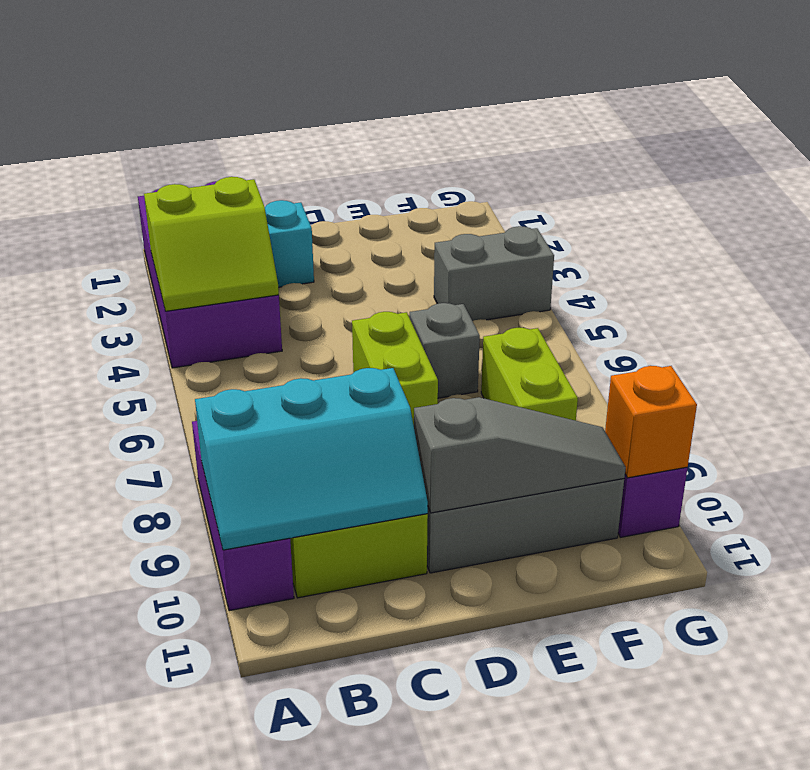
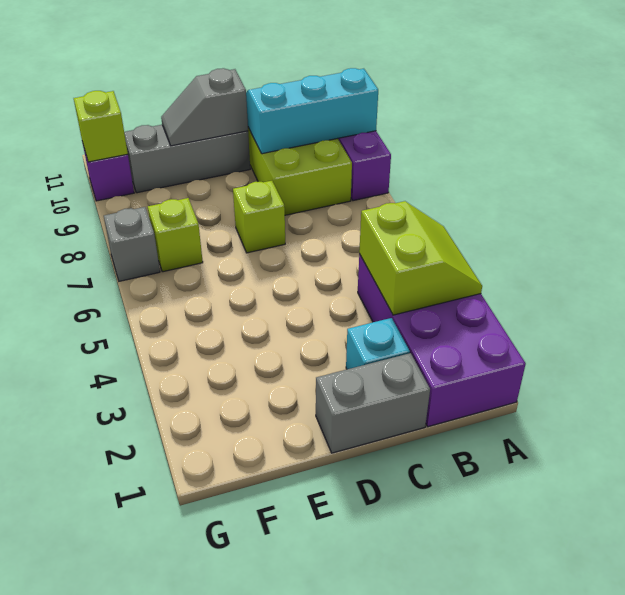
lime slope A3:B4 level 2 top 3 -> lime slope A3:B4 level 2 top B
lime brick D6:D7 level 1 -> lime brick D7 level 1
grey slope D10:F10 level 2 top D -> grey slope D10:E10 level 2 top D
grey brick E6 level 1 -> grey brick G7 level 1
grey brick F4:G4 level 1 -> grey brick C1:D1 level 1
lime brick F7:F8 level 1 -> lime brick F7 level 1
orange brick G10 level 2 -> lime brick G10 level 2

